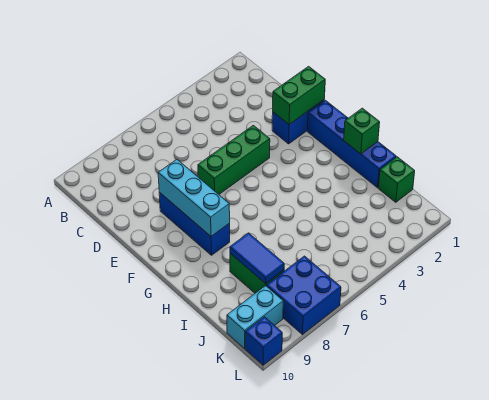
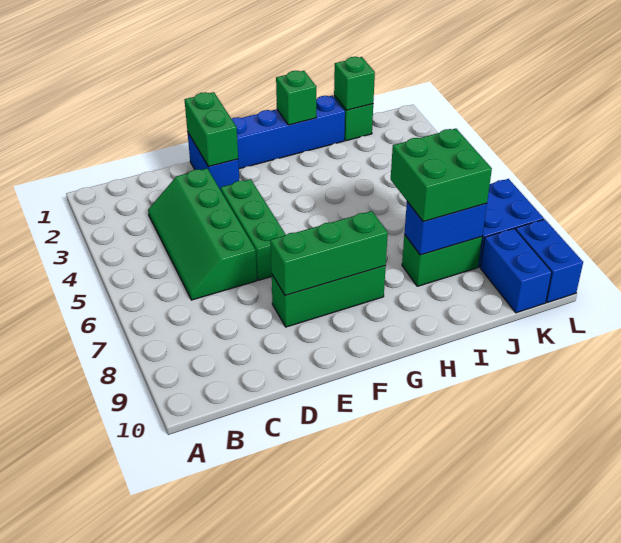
none -> green slope C3:D6 level 1 top D
blue brick E8:G8 level 1 -> green brick E8:G8 level 1
cyan brick E8:G8 level 2 -> green brick E8:G8 level 2
none -> green brick I7:J8 level 3
blue tile I8:J8 level 2 -> blue brick I8:J8 level 2
none -> green brick J1 level 2
cyan brick K9:K10 level 1 -> blue brick K9:K10 level 1
blue brick L10 level 1 -> blue brick L9:L10 level 1

